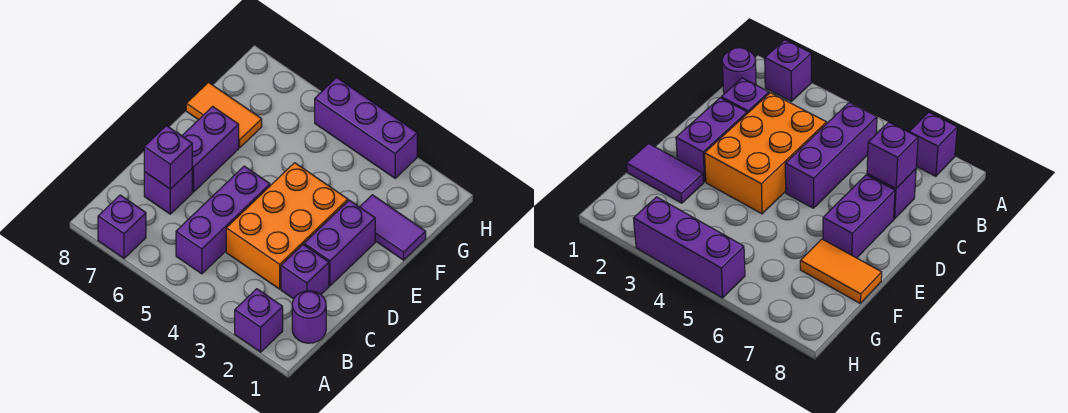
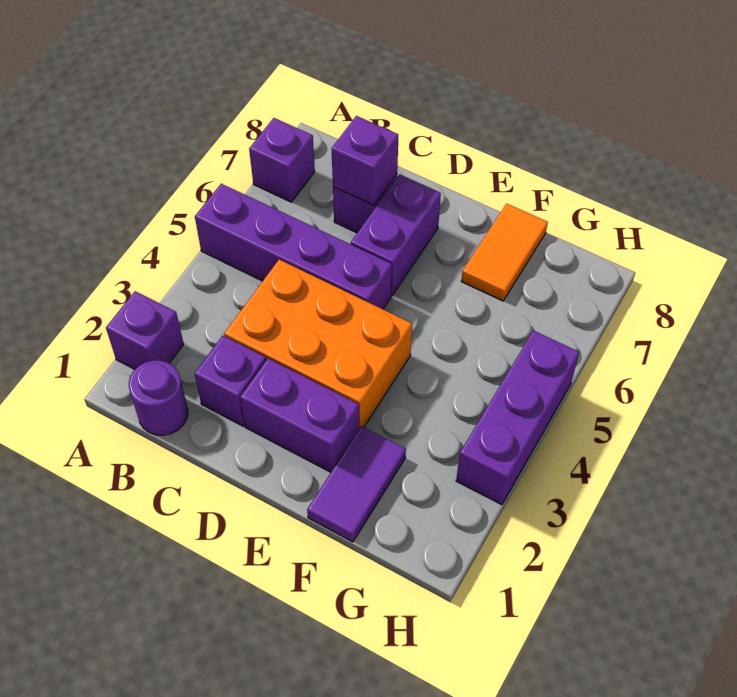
purple brick B5:D5 level 1 -> purple brick A5:D5 level 1
purple brick D7:E7 level 1 -> purple brick D6:D7 level 1

